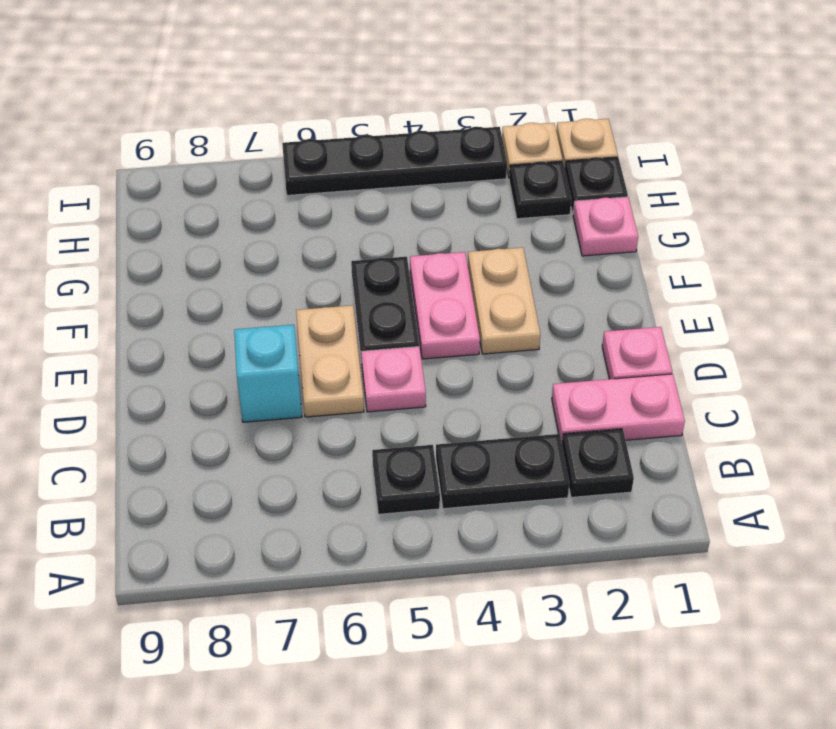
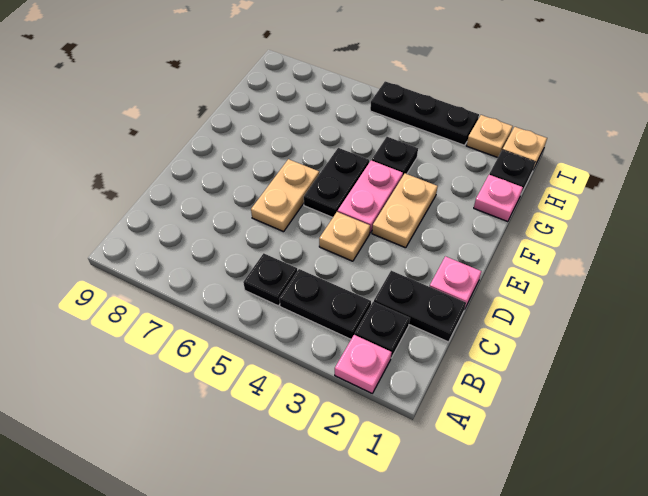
pink plate C1:C2 level 1 -> black plate C1:C2 level 1
none -> tan plate D4 level 1
pink plate D5 level 1 -> pink plate A2 level 1
cyan brick D7 level 1 -> none
black plate H2 level 1 -> black plate G4 level 1
black plate I3:I6 level 1 -> black plate I3:I5 level 1

